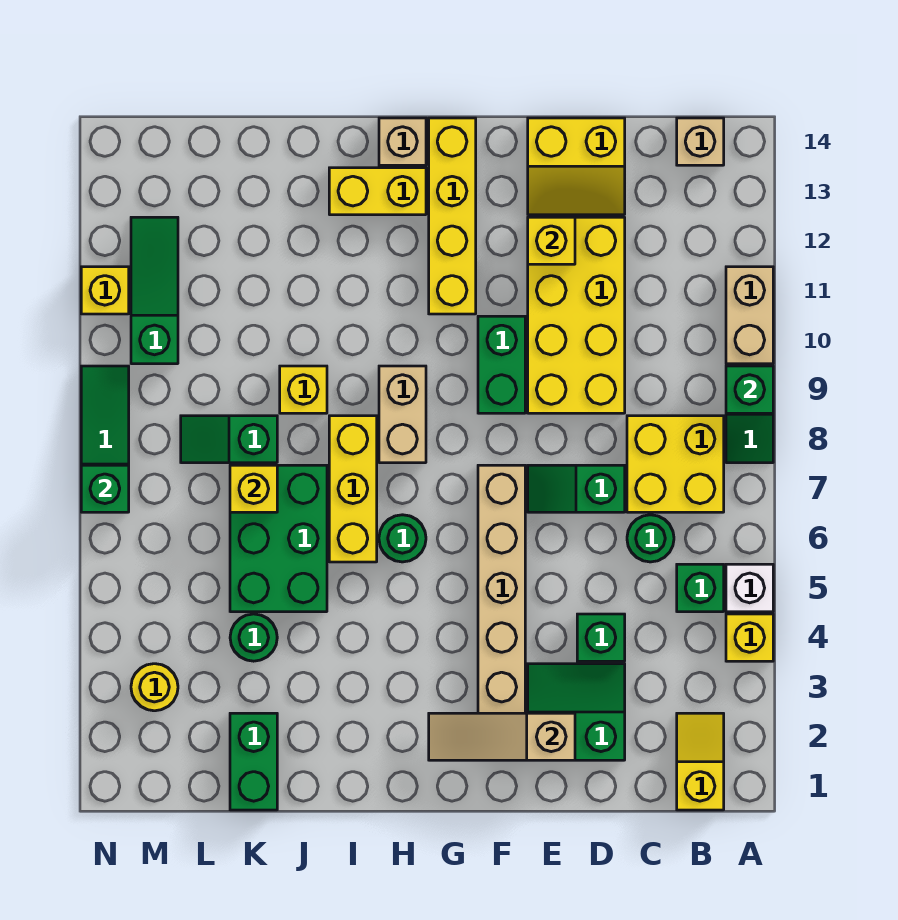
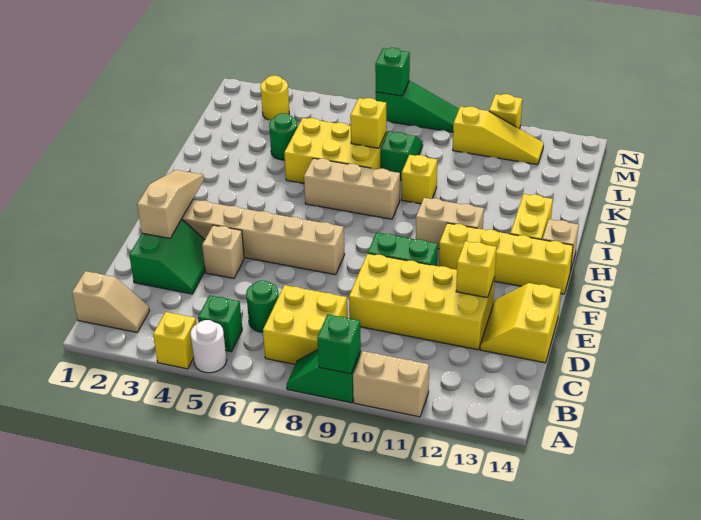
white brick A5 level 1 -> white round brick A5 level 1
yellow slope B1:B2 level 1 top 1 -> tan slope B1:B2 level 1 top 1
tan brick B14 level 1 -> tan brick E4 level 1
green brick D4 level 1 -> none
green slope D7:E7 level 1 top D -> none
green round brick H6 level 1 -> none
tan brick H8:H9 level 1 -> tan brick H10:H11 level 1
yellow brick I6:I8 level 1 -> tan brick I6:I8 level 1
green brick J5:K7 level 1 -> yellow brick J5:K7 level 1
green brick K1:K2 level 1 -> none
green slope M10:M12 level 1 top 10 -> yellow slope M10:M12 level 1 top 10

